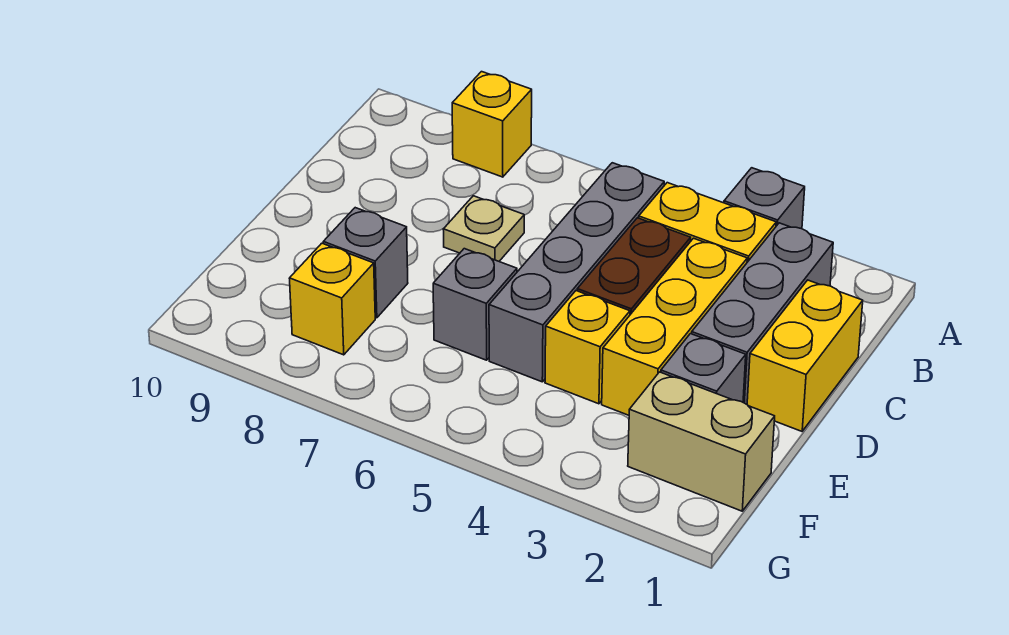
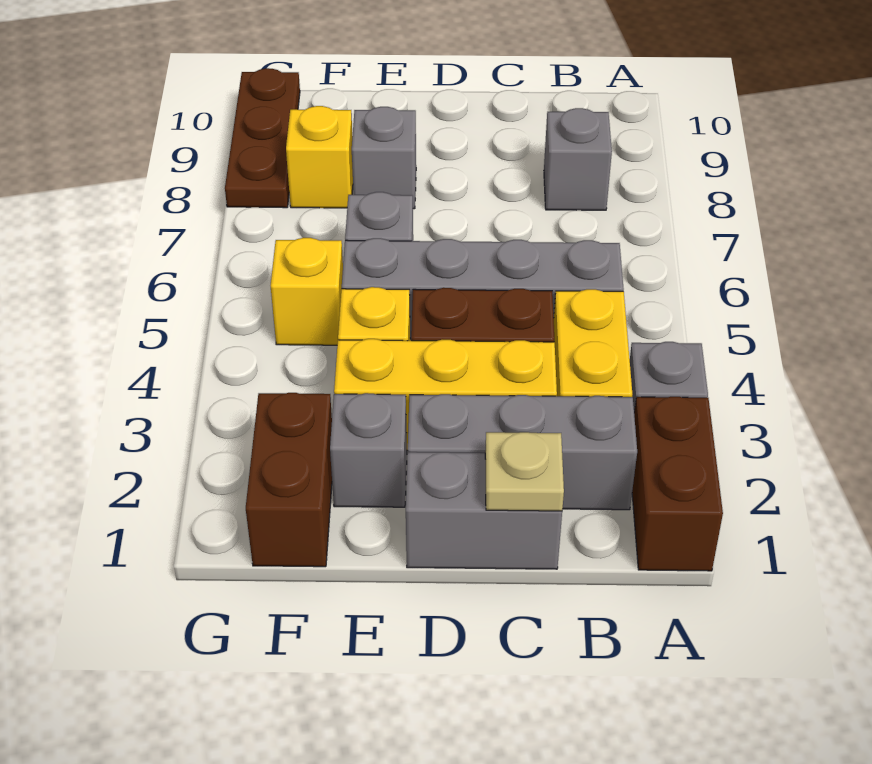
none -> brown brick A1:A2 level 1
yellow brick A8 level 1 -> yellow brick F5 level 1
none -> grey brick B8 level 1
yellow brick C1:D1 level 1 -> grey brick C1:D1 level 1
tan plate C7 level 1 -> tan plate C1 level 2
tan brick F1:F2 level 1 -> brown brick F1:F2 level 1
none -> brown plate G8:G10 level 1

